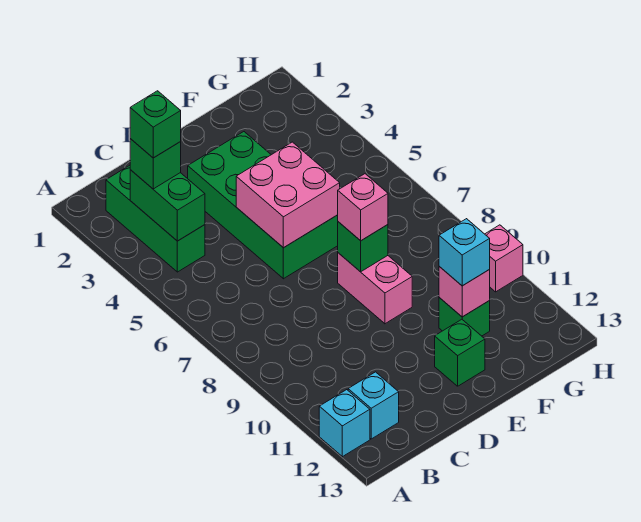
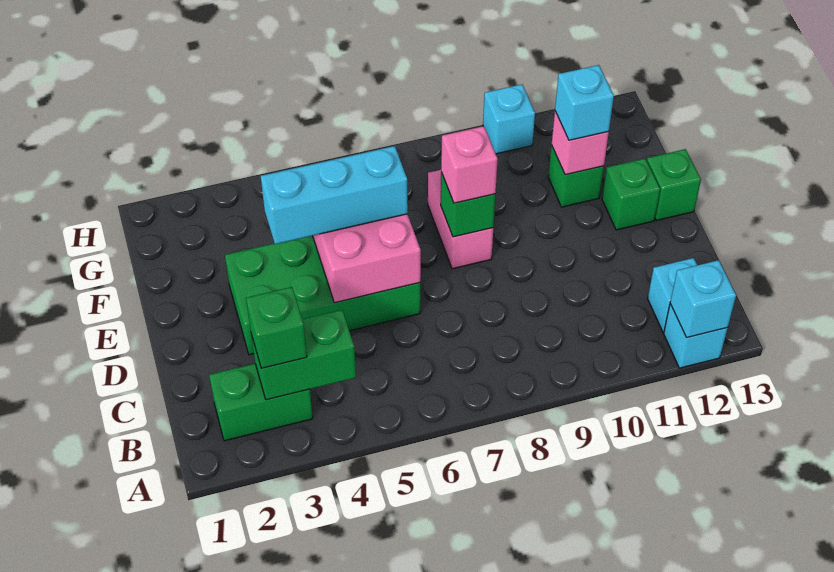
none -> cyan brick A12 level 2
green brick B2:B4 level 1 -> green brick B2:B3 level 1
green brick B3 level 4 -> green brick E13 level 1
none -> cyan brick E4:E6 level 3
pink brick E8:E9 level 1 -> pink brick E8:F8 level 1
pink brick H10 level 1 -> cyan brick H10 level 1

